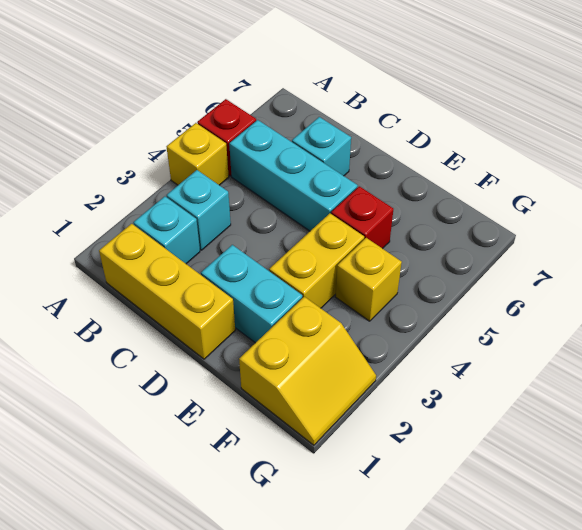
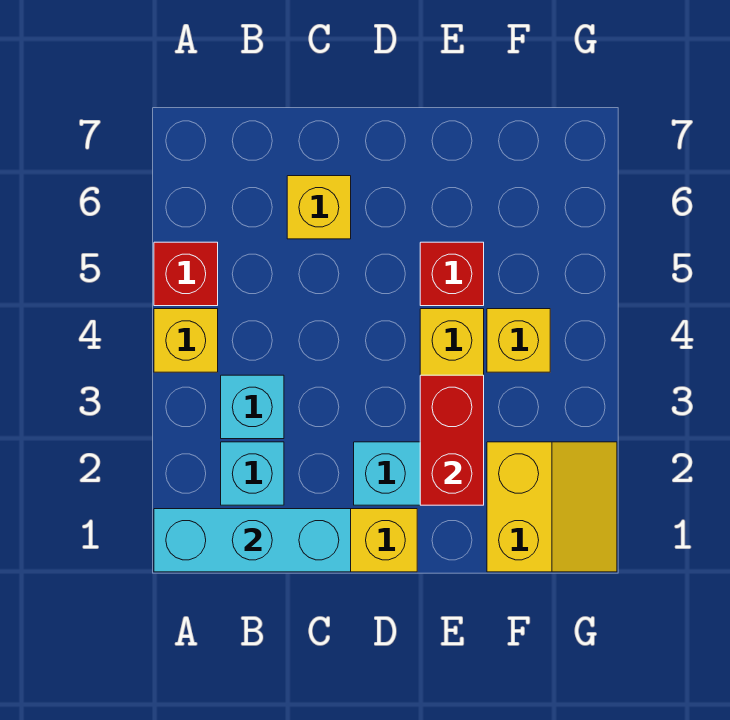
cyan brick B5:D5 level 1 -> cyan brick A1:C1 level 2
cyan brick C6 level 1 -> yellow brick C6 level 1
none -> red brick E2:E3 level 2

